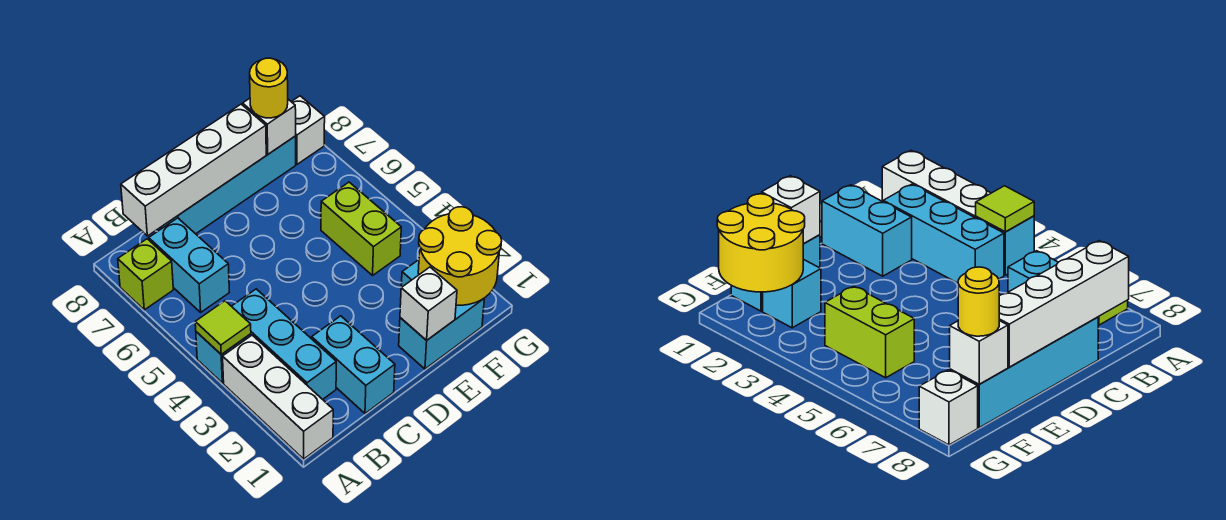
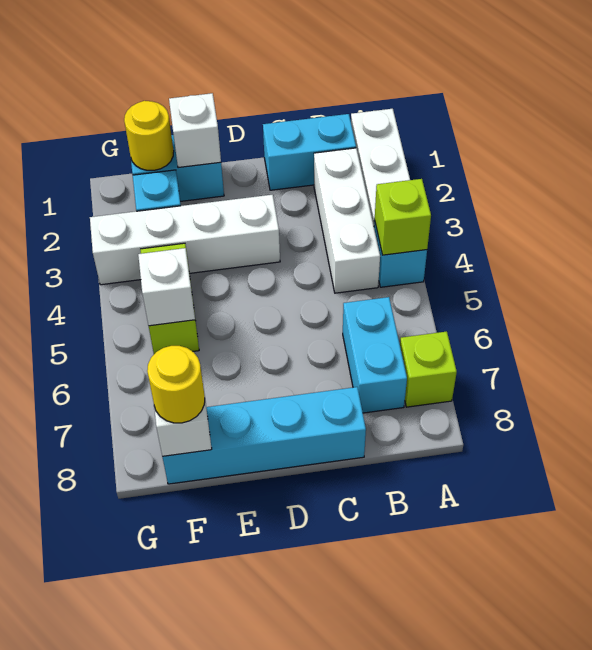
lime tile A4 level 2 -> lime brick A4 level 2
cyan brick B2:B4 level 1 -> white brick B2:B4 level 1
white brick B8:E8 level 2 -> white brick D3:G3 level 1
cyan brick C1:C2 level 1 -> cyan brick B1:C1 level 1
yellow round brick F1:G2 level 2 -> yellow round brick F1 level 2
white brick G8 level 1 -> white brick F5 level 2

